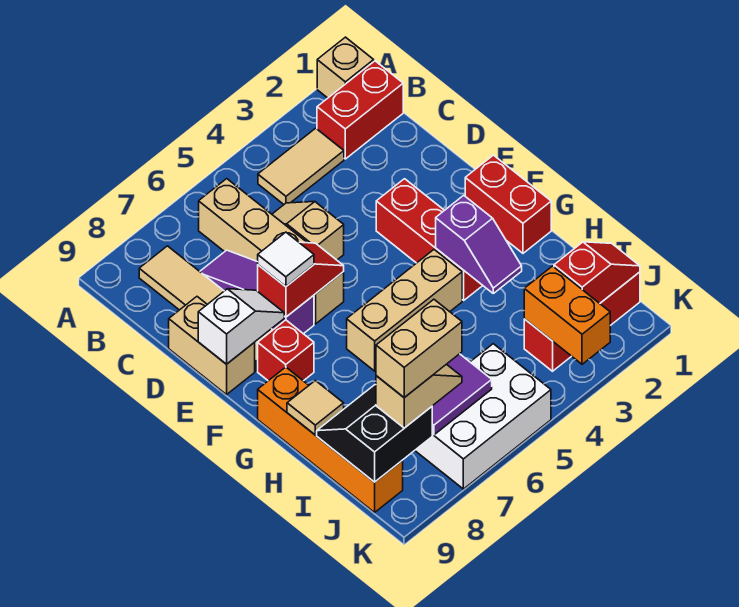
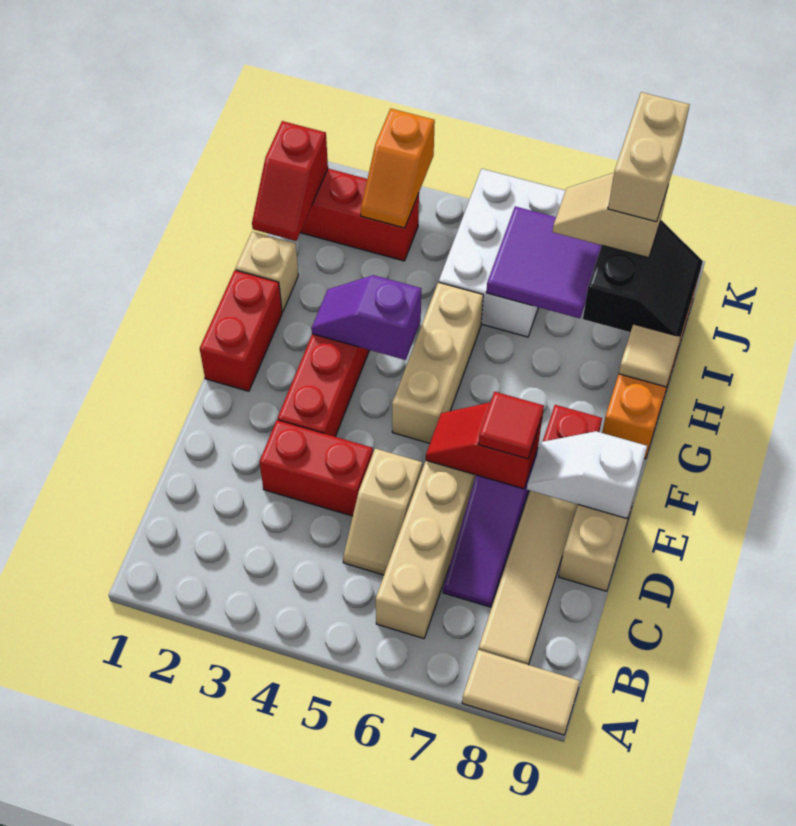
tan brick A1 level 1 -> tan brick H1 level 1
red brick B1:B2 level 1 -> red brick D3:D4 level 1
tan tile B3:B4 level 1 -> tan tile A8:A9 level 1
white tile E7 level 3 -> red tile E7 level 3
purple slope G3:H3 level 2 top G -> purple slope G3:G4 level 2 top 4
tan brick G4:G6 level 1 -> tan brick F5:H5 level 1
black slope I8:J9 level 2 top J -> black slope I8:J9 level 2 top 8
red slope J1:J2 level 2 top 2 -> red slope I1:J1 level 2 top J
orange brick J3:K3 level 2 -> orange slope J3:K3 level 2 top K
white brick J5:K7 level 1 -> white brick I5:K6 level 1
tan brick J7:J8 level 4 -> tan brick J8:K8 level 4

